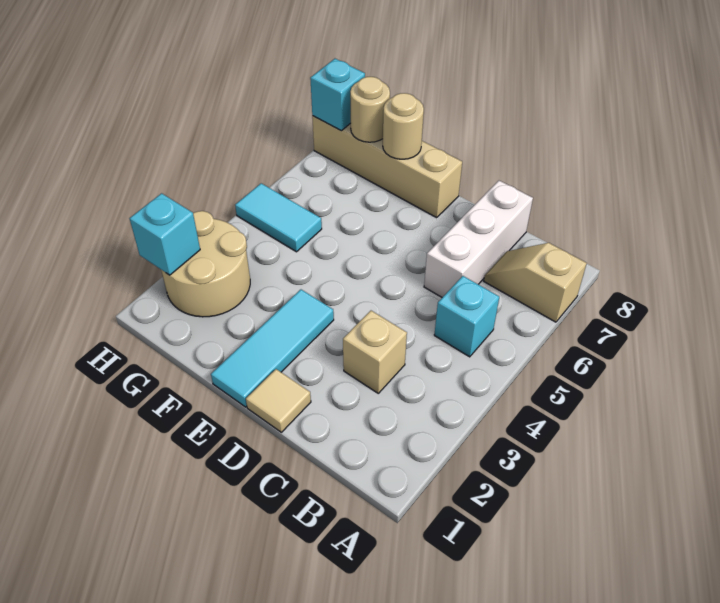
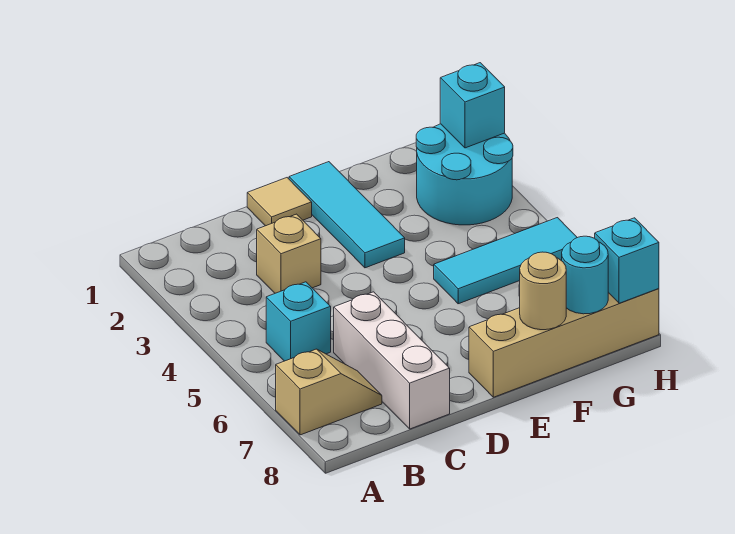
tan round brick G2:H3 level 1 -> cyan round brick G2:H3 level 1
cyan tile G5:H5 level 1 -> cyan tile F5:H5 level 1
tan round brick G8 level 2 -> cyan round brick G8 level 2

